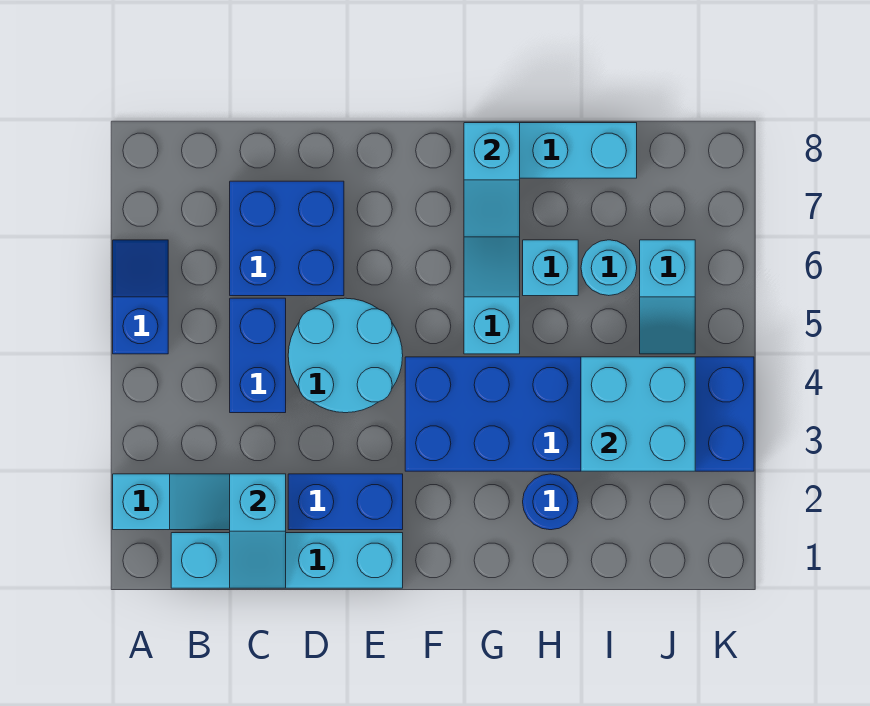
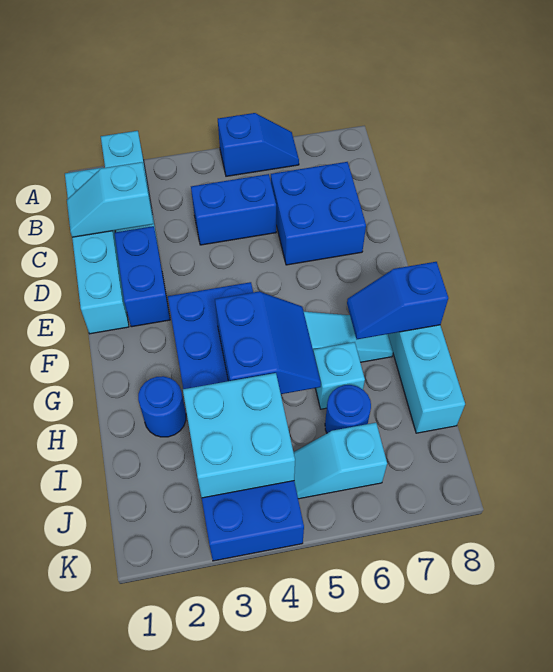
cyan round brick D4:E5 level 1 -> none
none -> blue slope G4:H5 level 2 top 4
cyan slope G7:G8 level 2 top 8 -> blue slope G7:G8 level 2 top 8
cyan round brick I6 level 1 -> blue round brick I6 level 1

